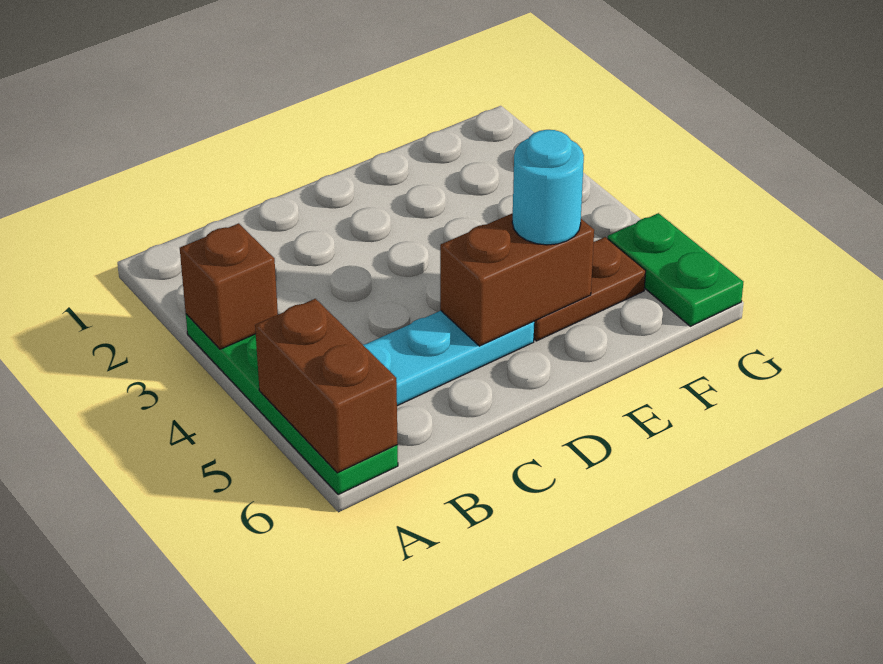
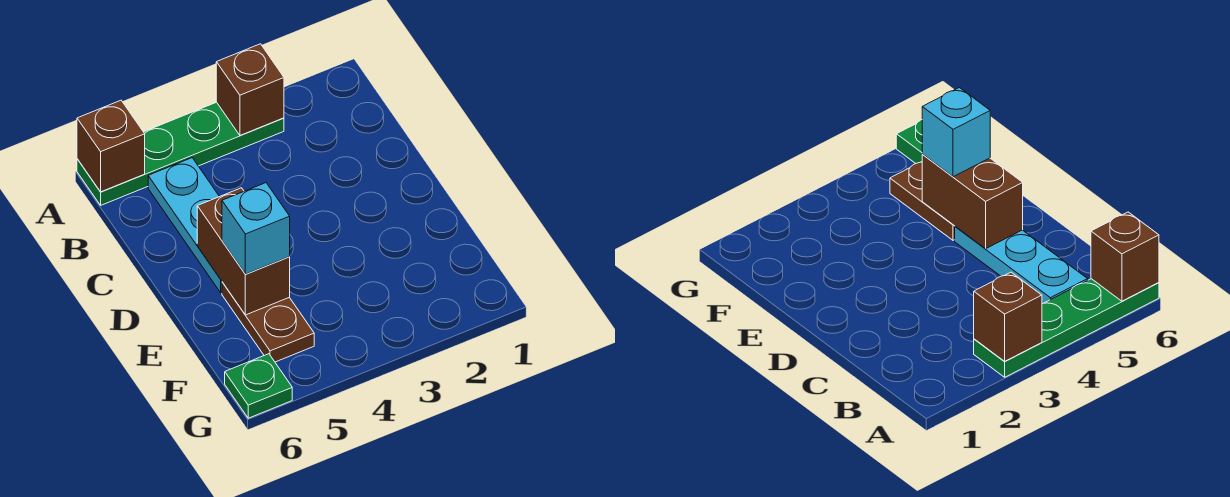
brown brick A5:A6 level 2 -> brown brick A6 level 2
cyan round brick E5 level 3 -> cyan brick E5 level 3
green plate G5:G6 level 1 -> green plate G6 level 1

